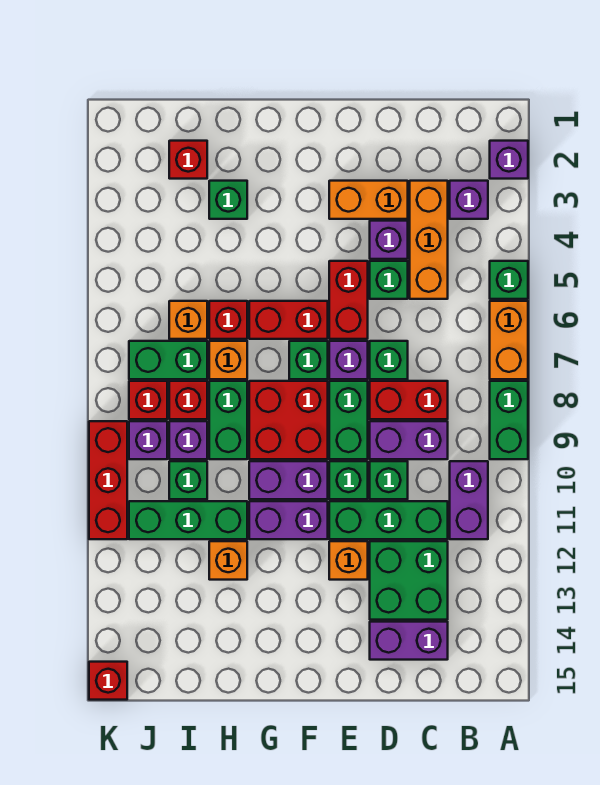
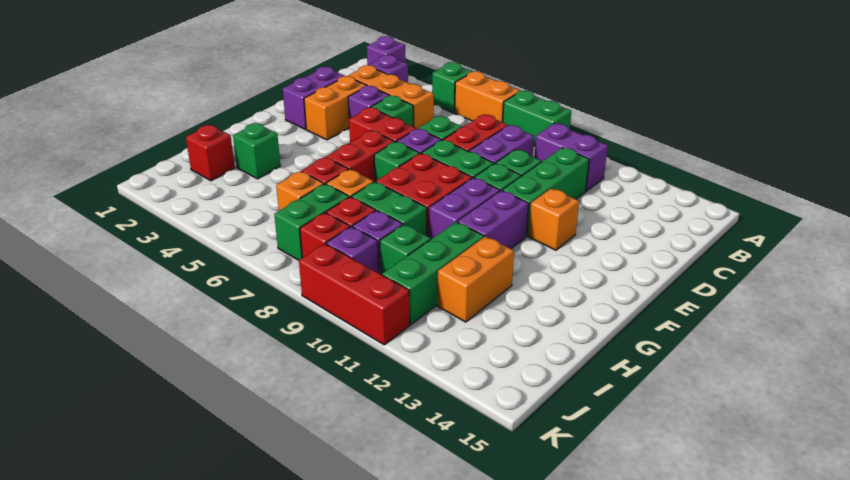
green brick C12:D13 level 1 -> none
purple brick C14:D14 level 1 -> purple brick D2:E2 level 1
orange brick H12 level 1 -> orange brick H12:I12 level 1
red brick K15 level 1 -> none

